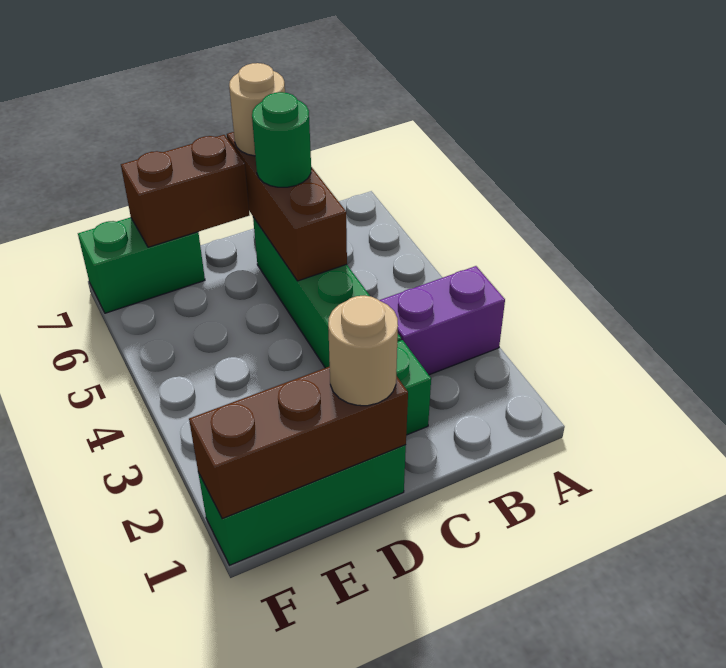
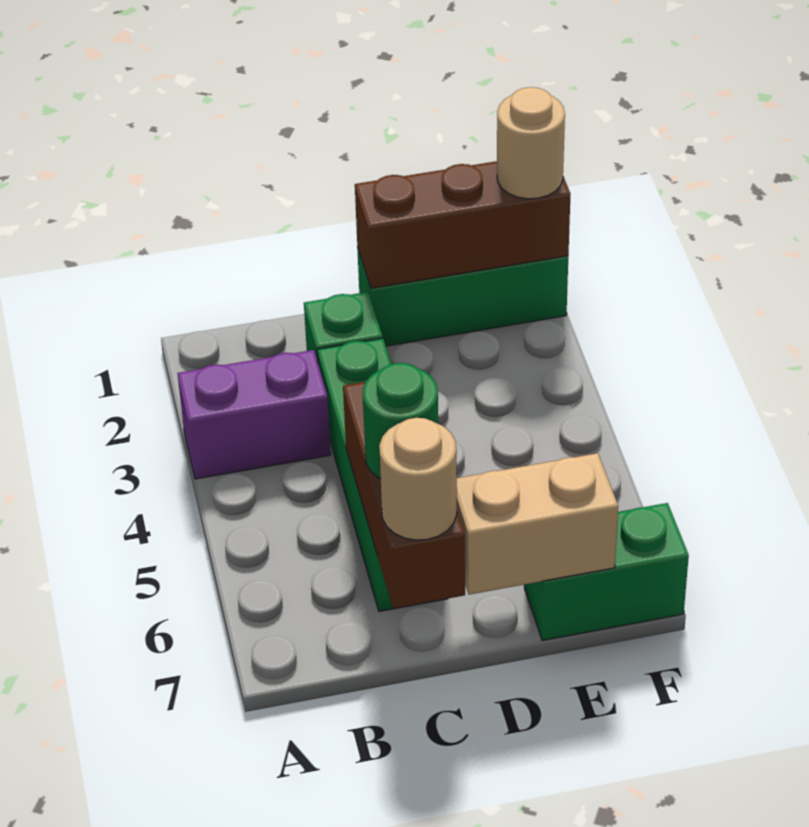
tan round brick D1 level 3 -> tan round brick F1 level 3
brown brick D7:E7 level 2 -> tan brick D7:E7 level 2

